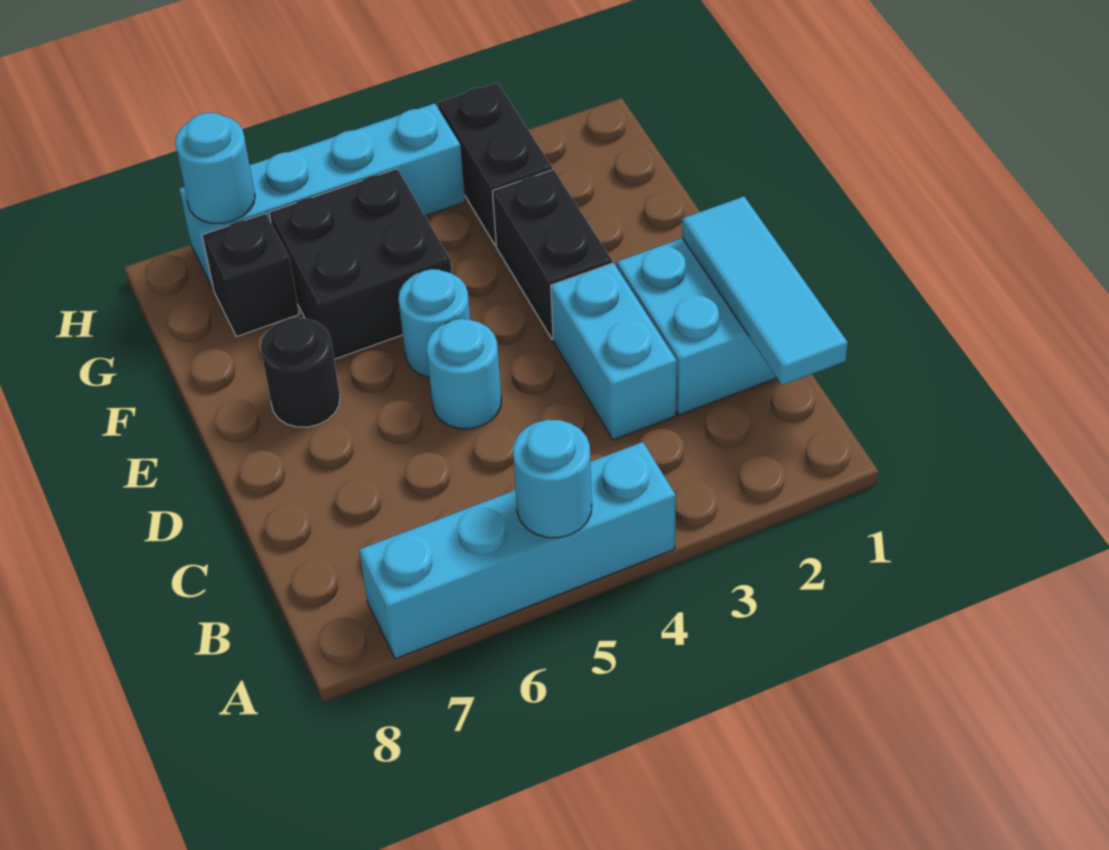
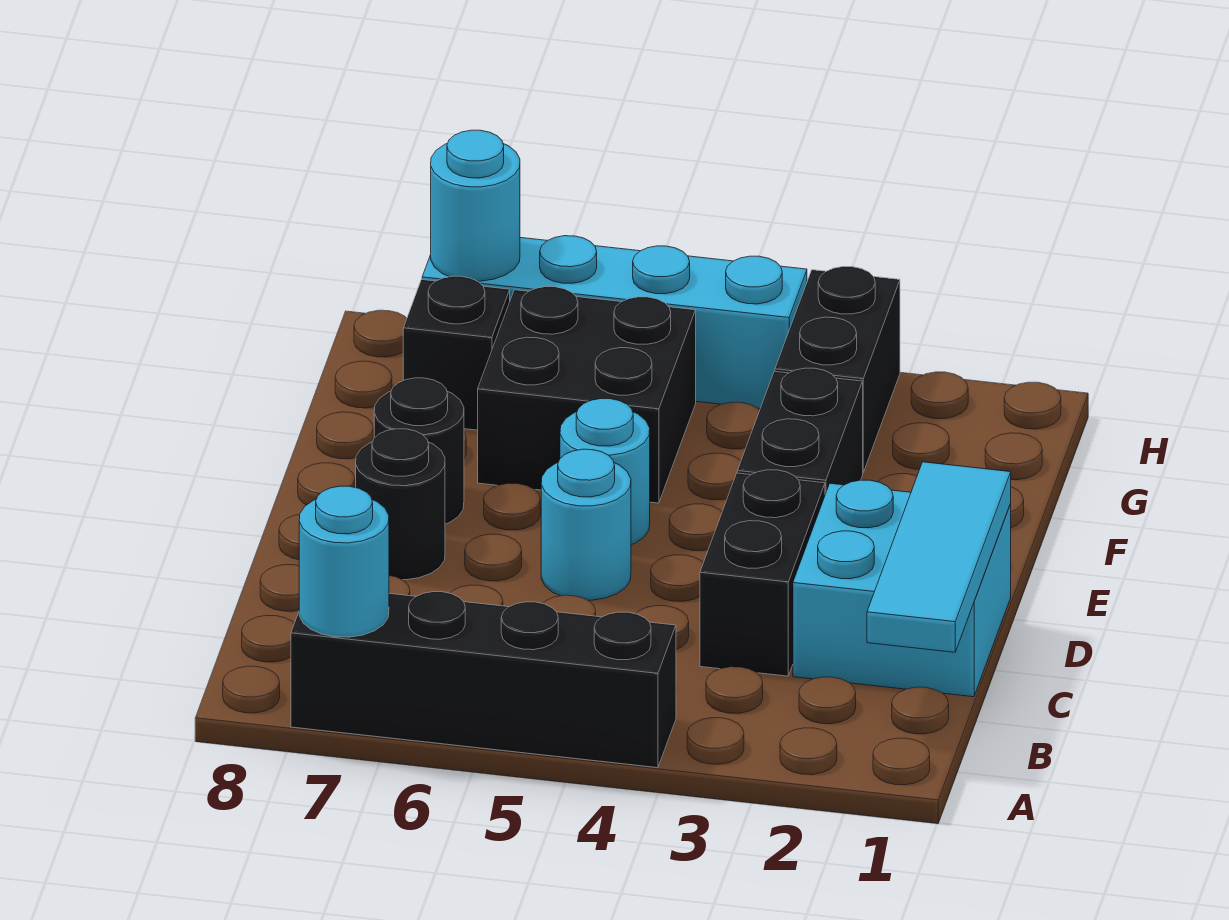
cyan brick A4:A7 level 1 -> black brick A4:A7 level 1
cyan round brick A5 level 2 -> cyan round brick A7 level 2
cyan brick C3:D3 level 1 -> black brick C3:D3 level 1
none -> black round brick D7 level 1

